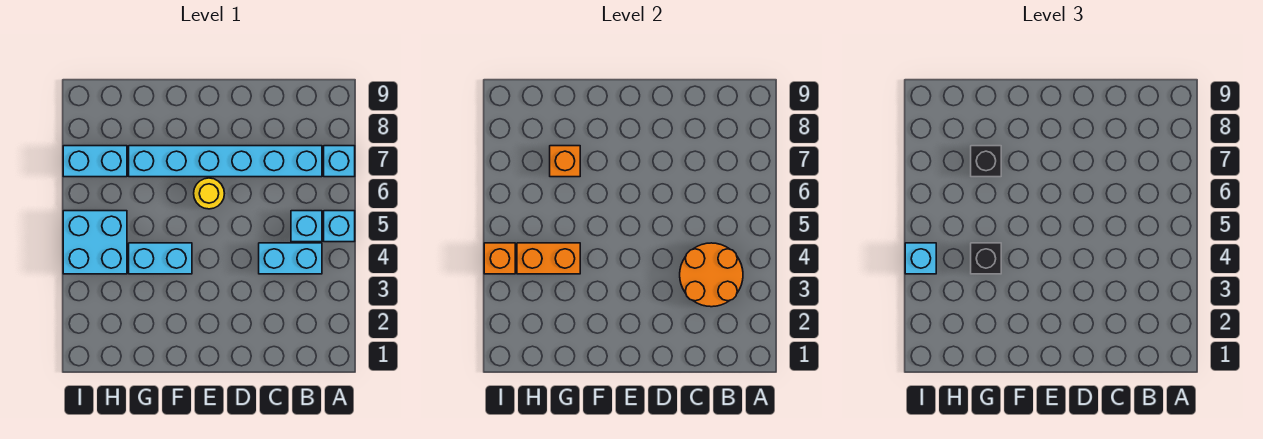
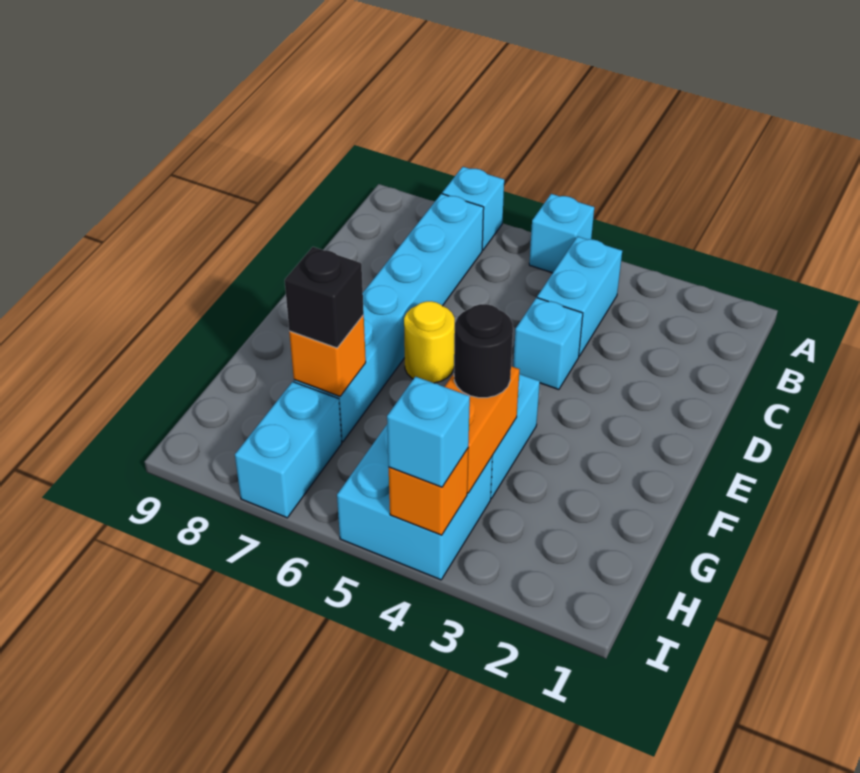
orange round brick B3:C4 level 2 -> none
cyan brick B5 level 1 -> cyan brick D4 level 1
black brick G4 level 3 -> black round brick G4 level 3

